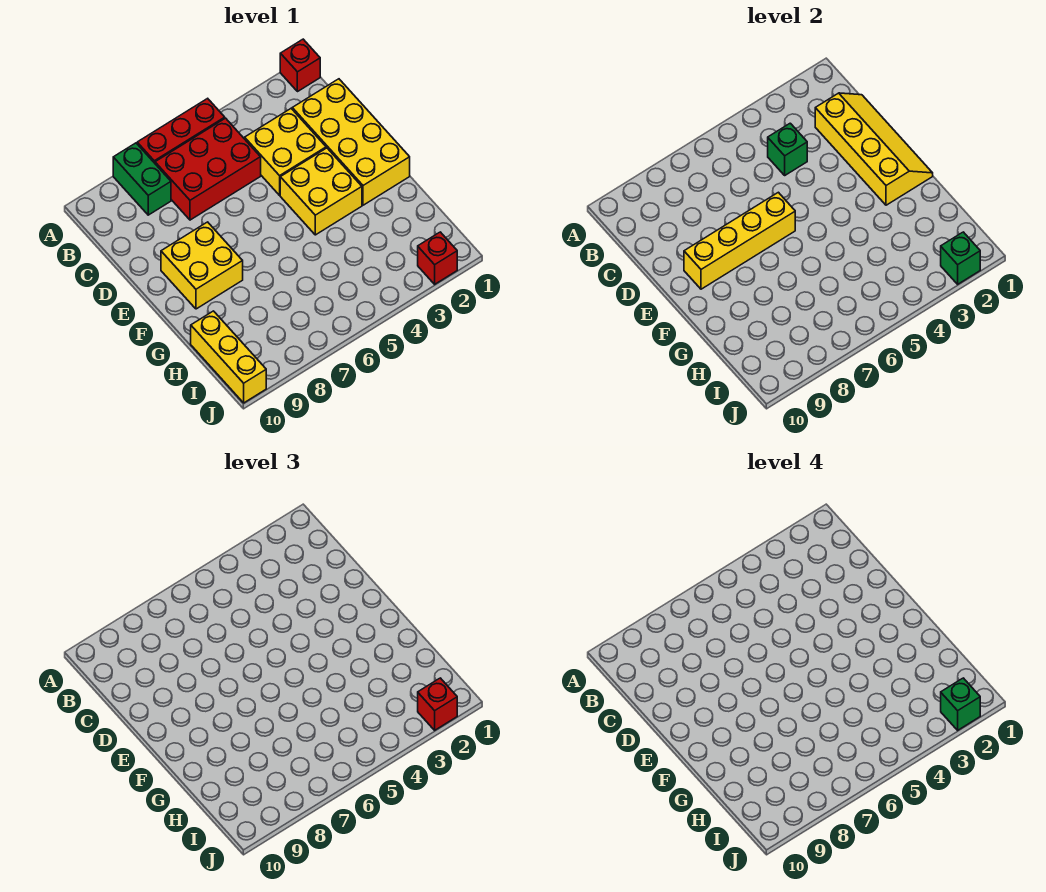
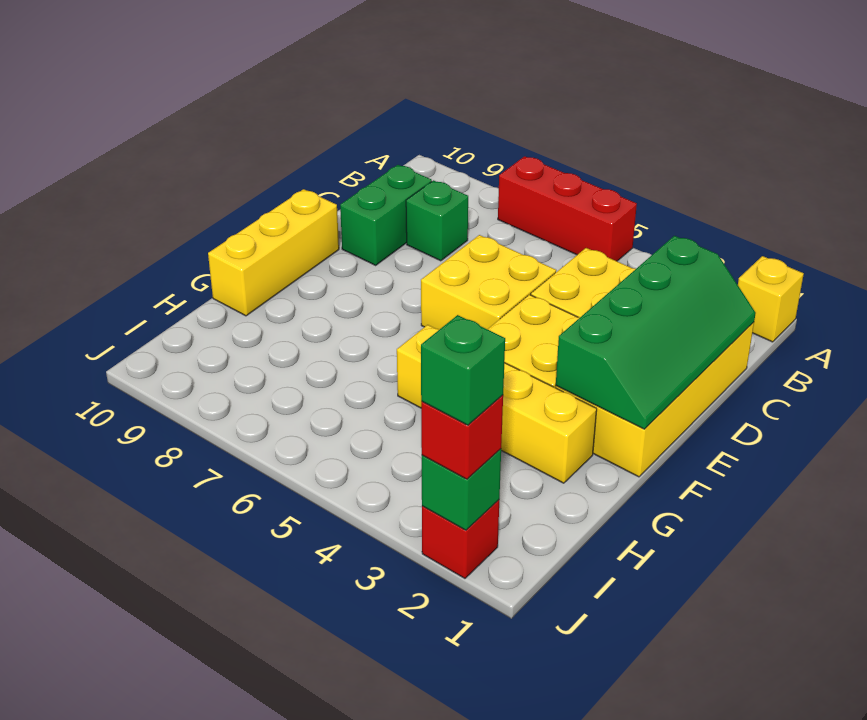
red brick A1 level 1 -> yellow brick A1 level 1
green brick A8:B8 level 1 -> green brick C9:D9 level 1
red brick B5:C7 level 1 -> none
yellow slope C1:F2 level 2 top 2 -> green slope C1:F2 level 2 top 2
green brick C4 level 2 -> green brick C8 level 1
yellow brick E6:E9 level 2 -> yellow brick G2:G5 level 1
yellow brick E8:F9 level 1 -> yellow brick D5:E6 level 1
yellow brick H10:J10 level 1 -> yellow brick E10:G10 level 1

